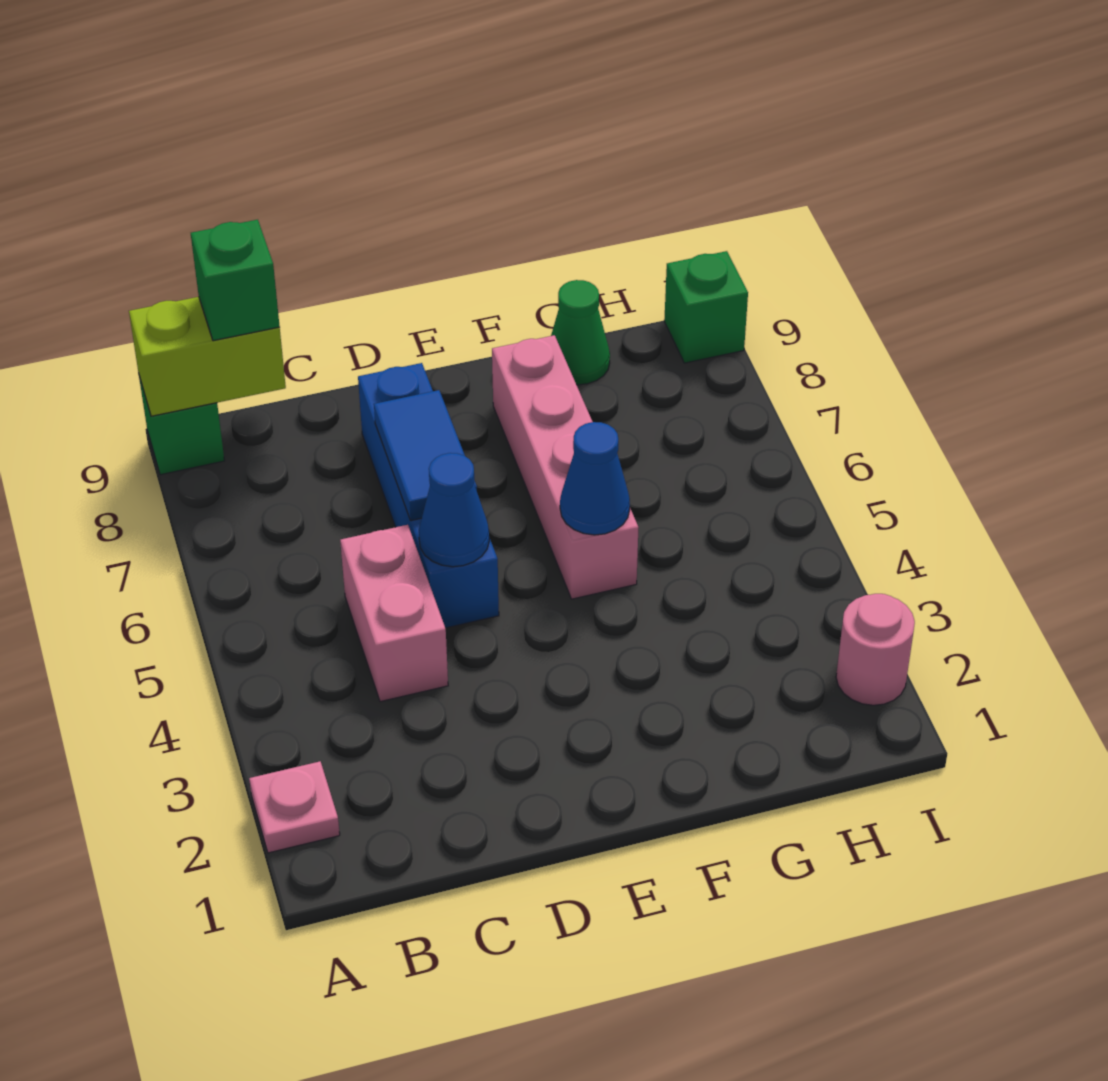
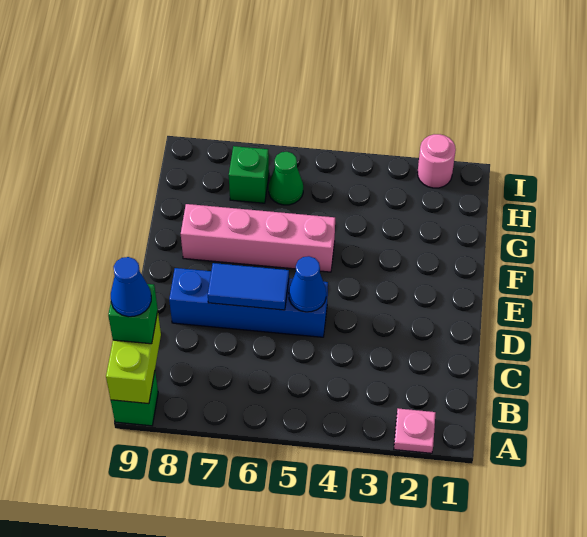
pink brick C4:C5 level 1 -> none
blue cone F5 level 2 -> blue cone B9 level 4
green cone G9 level 1 -> green cone H6 level 1
green brick I9 level 1 -> green brick H7 level 1

